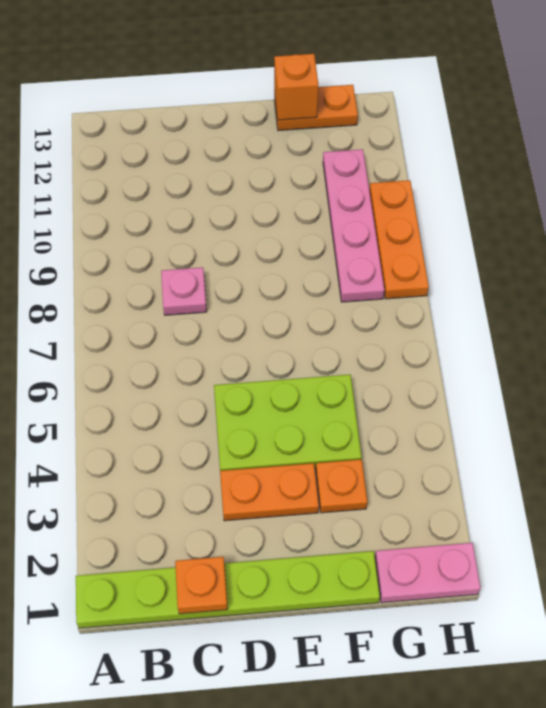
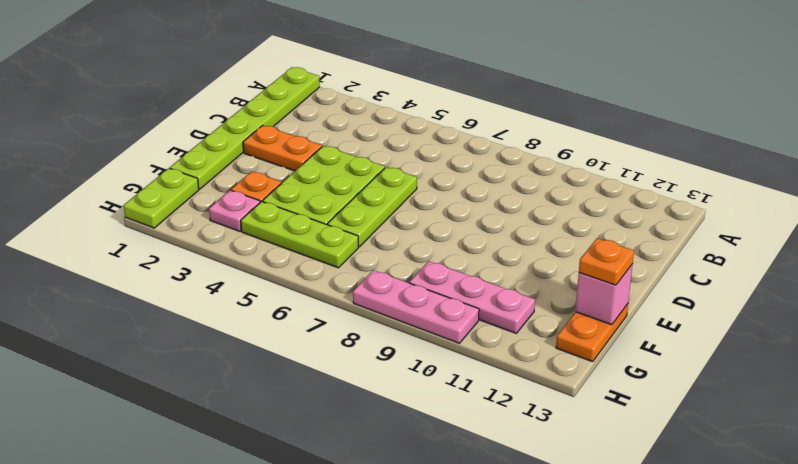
orange plate C1 level 2 -> orange plate F13 level 3
pink plate C8 level 1 -> pink plate G3 level 1
orange plate D3:E3 level 1 -> orange plate D2:D3 level 1
none -> lime plate D6:F6 level 1
orange brick F13 level 2 -> pink brick F13 level 2
pink plate G1:H1 level 1 -> lime plate G1:H1 level 1
none -> lime plate G4:G6 level 1
pink plate G8:G11 level 1 -> pink plate G9:G11 level 1
orange plate H8:H10 level 1 -> pink plate H8:H10 level 1

